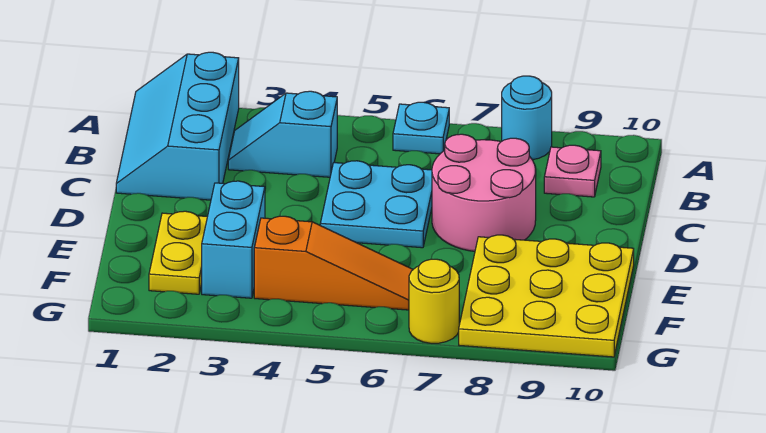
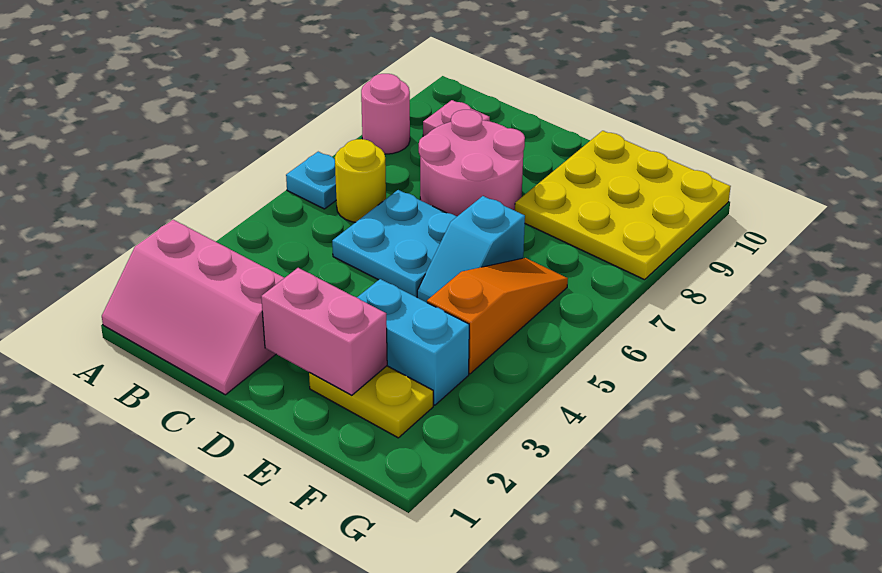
cyan slope A1:C2 level 1 top 2 -> pink slope A1:C2 level 1 top 2
cyan round brick A8 level 1 -> pink round brick A8 level 1
cyan slope B3:B4 level 1 top 4 -> cyan slope E5:E6 level 1 top 6
none -> pink brick D2:E2 level 2
yellow round brick G7 level 1 -> yellow round brick B6 level 1

